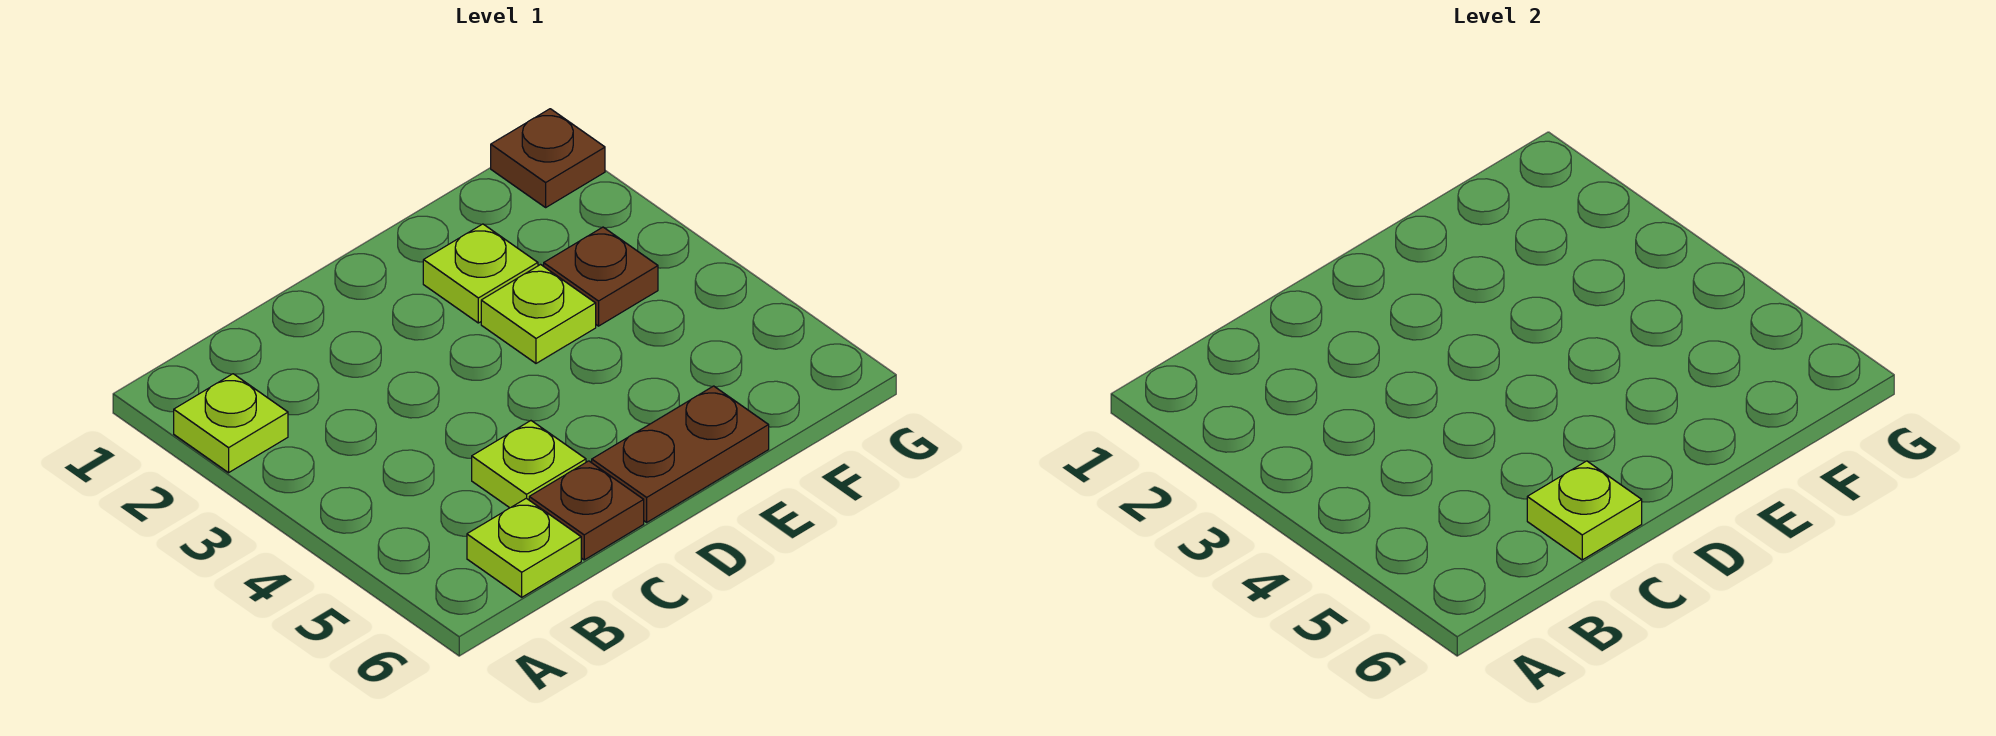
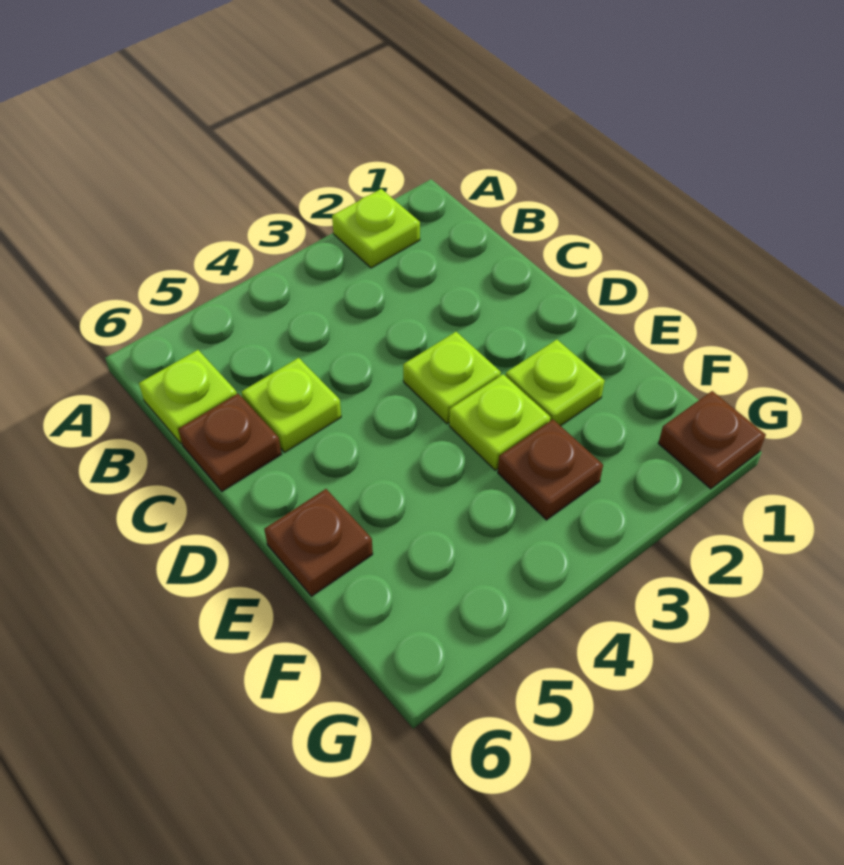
lime plate C6 level 2 -> lime plate D3 level 1
brown plate D6:E6 level 1 -> brown plate E6 level 1

